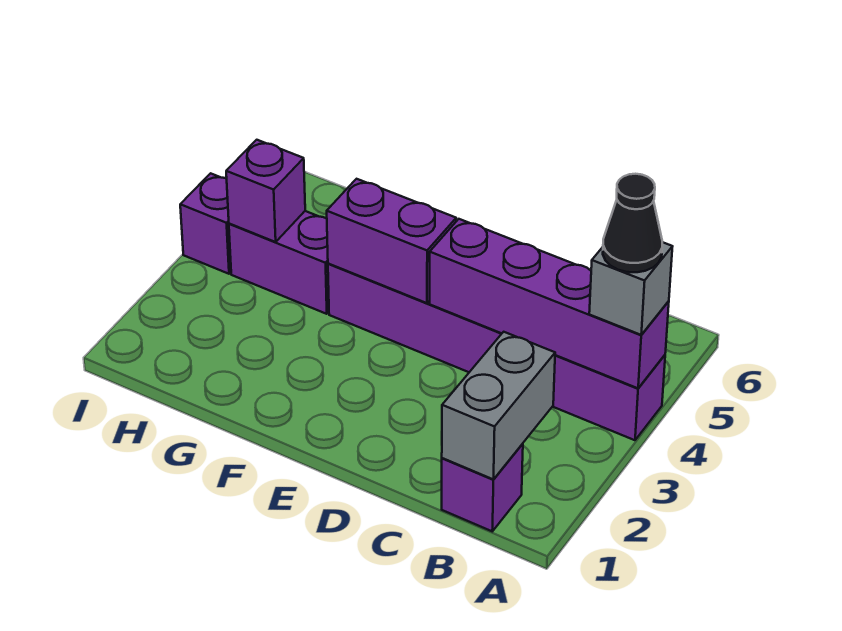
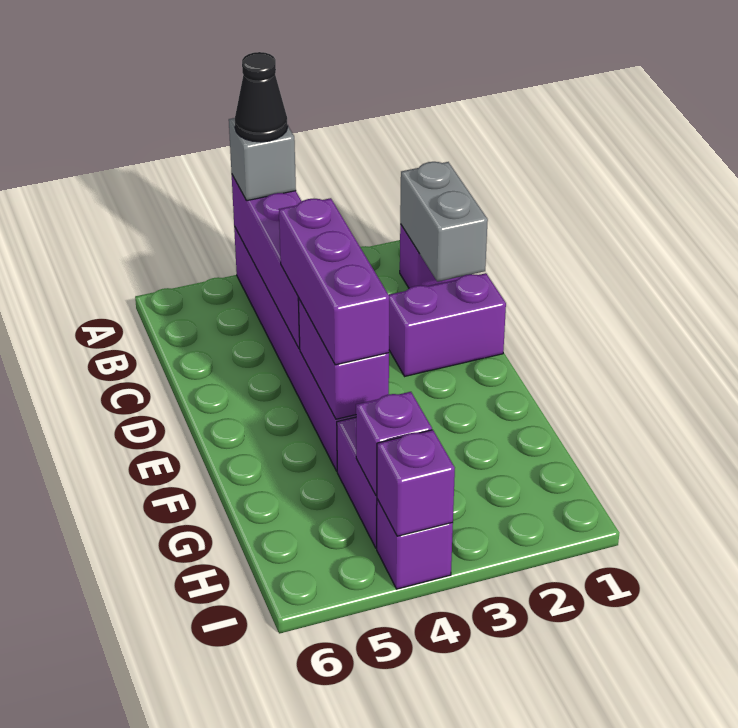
grey brick B1:B2 level 2 -> grey brick B1:C1 level 2
none -> purple brick D1:D2 level 1
none -> purple brick D4:F4 level 3
none -> purple brick I4 level 2

